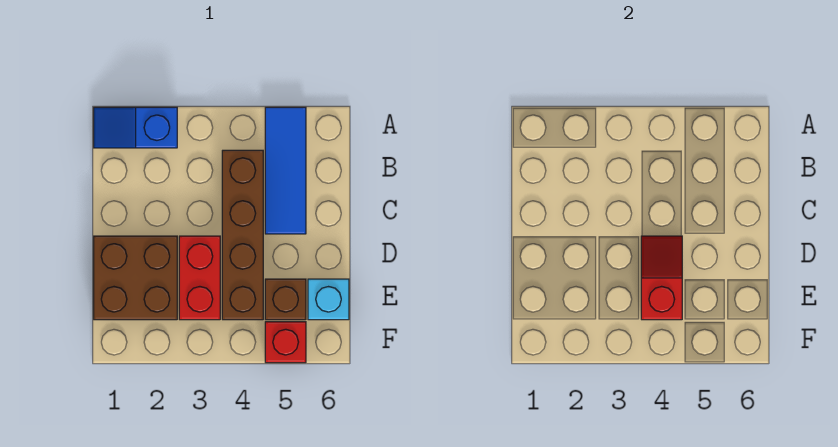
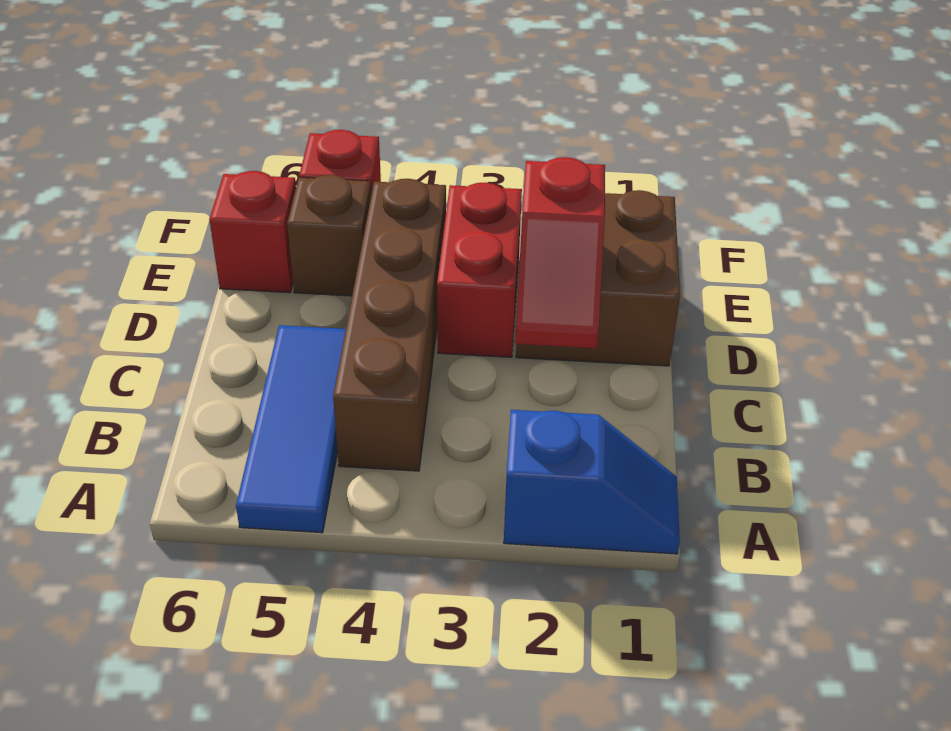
red slope D4:E4 level 2 top E -> red slope C2:D2 level 2 top D
cyan brick E6 level 1 -> red brick E6 level 1

